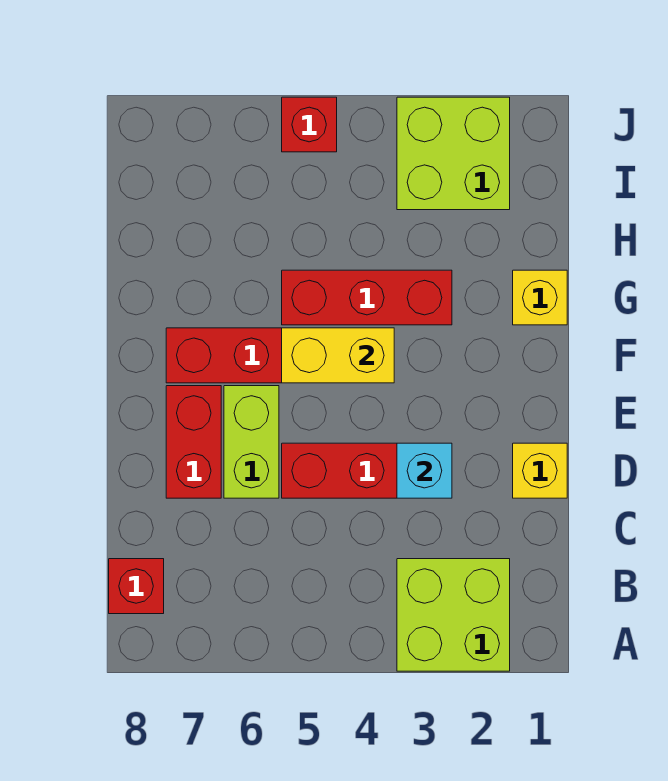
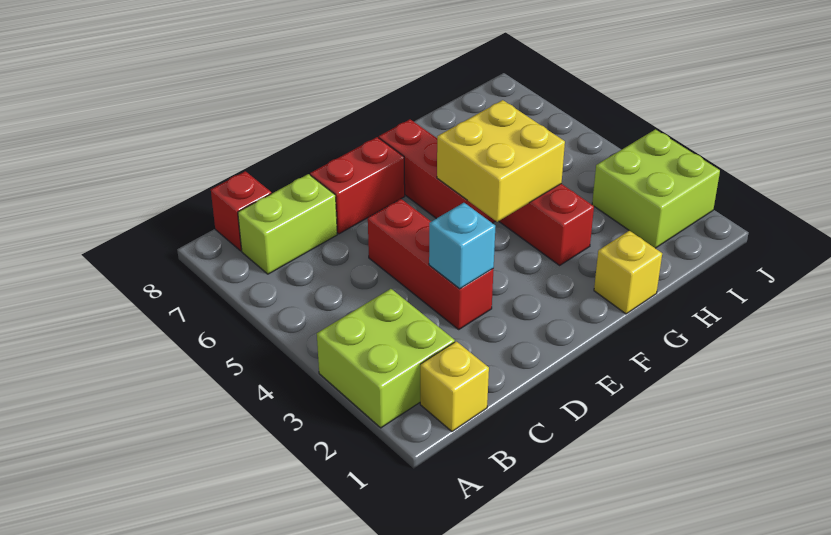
yellow brick D1 level 1 -> yellow brick B1 level 1
lime brick D6:E6 level 1 -> lime brick B7:C7 level 1
yellow brick F4:F5 level 2 -> yellow brick F4:G5 level 2
red brick J5 level 1 -> none

